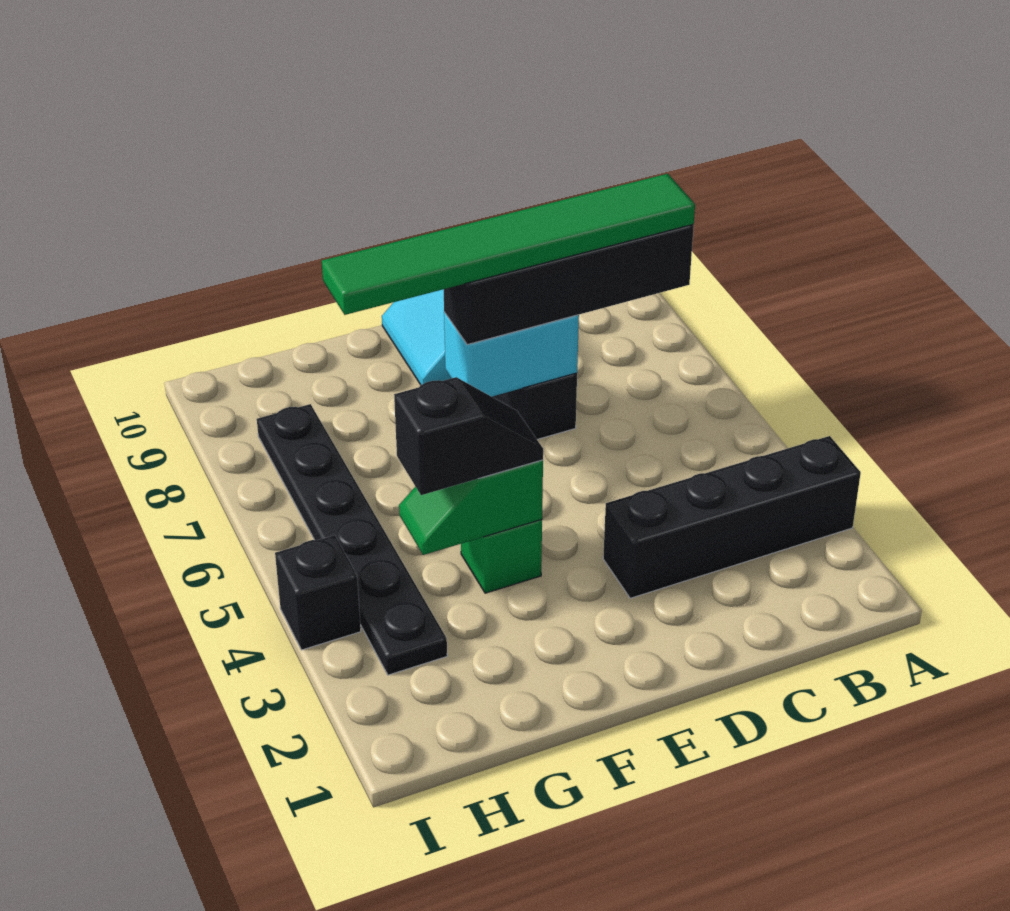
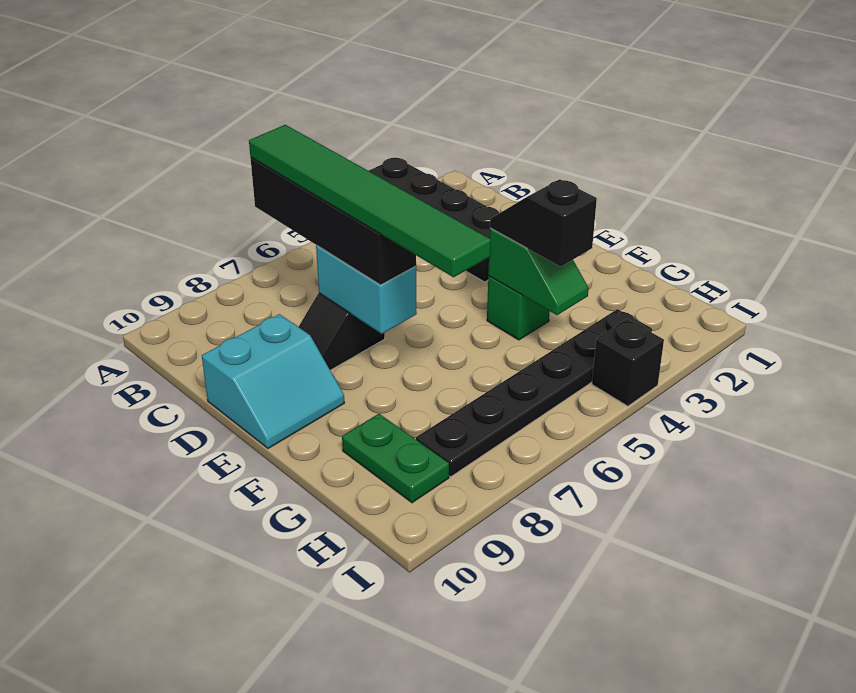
none -> green plate G9:H9 level 1

